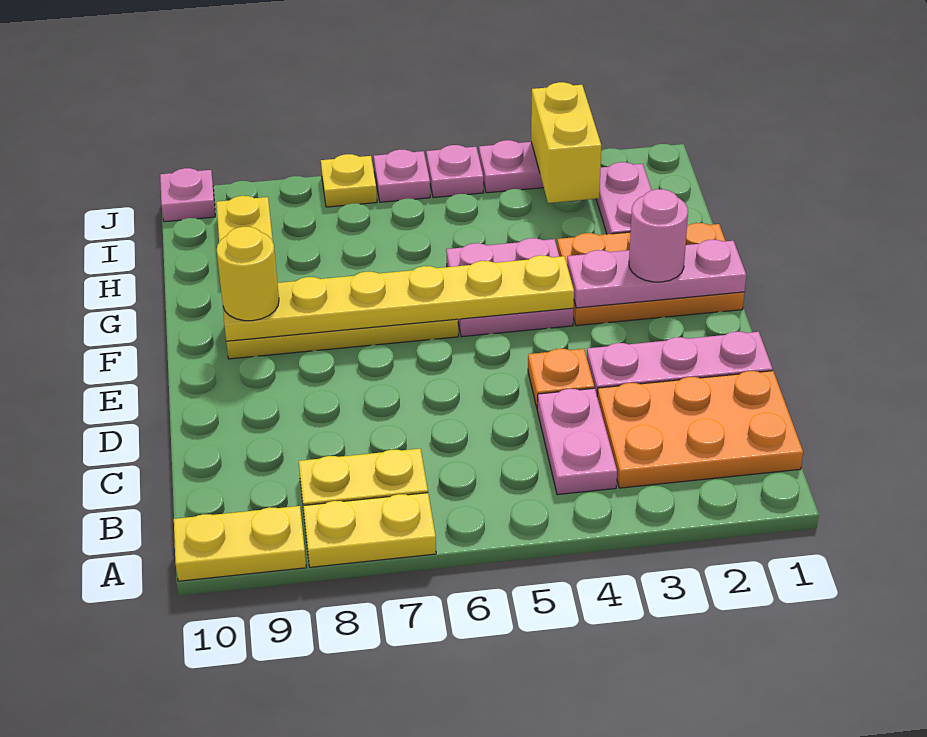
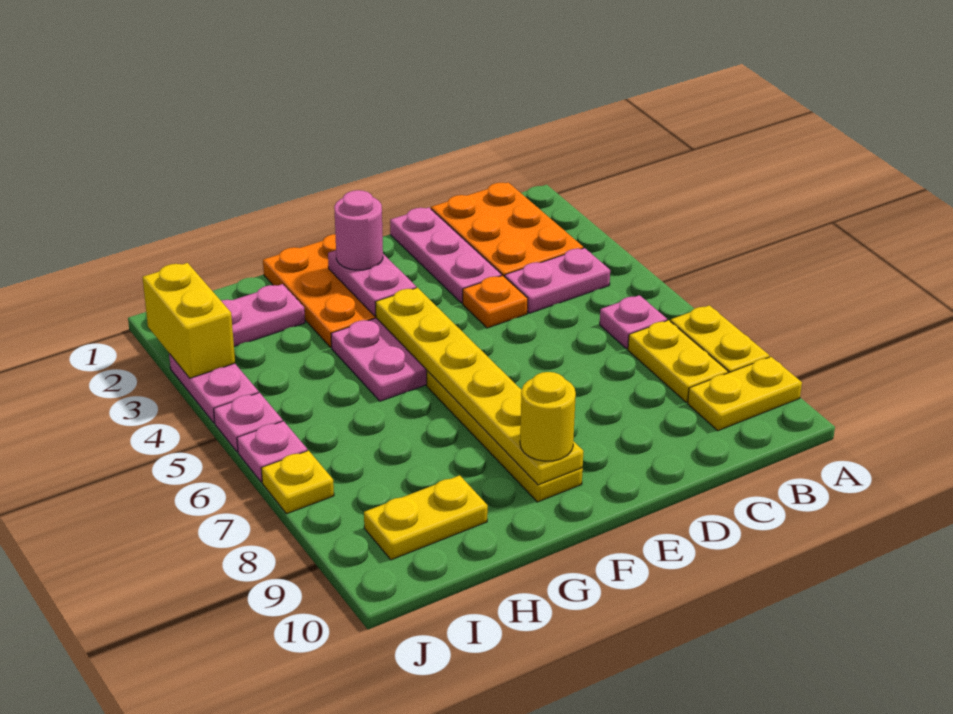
yellow plate A9:A10 level 1 -> yellow plate A9:B9 level 1
pink plate F1:F3 level 2 -> pink plate F2:F3 level 2
yellow brick I3:J3 level 2 -> yellow brick J2:J3 level 2
pink plate J10 level 1 -> pink plate B6 level 1

